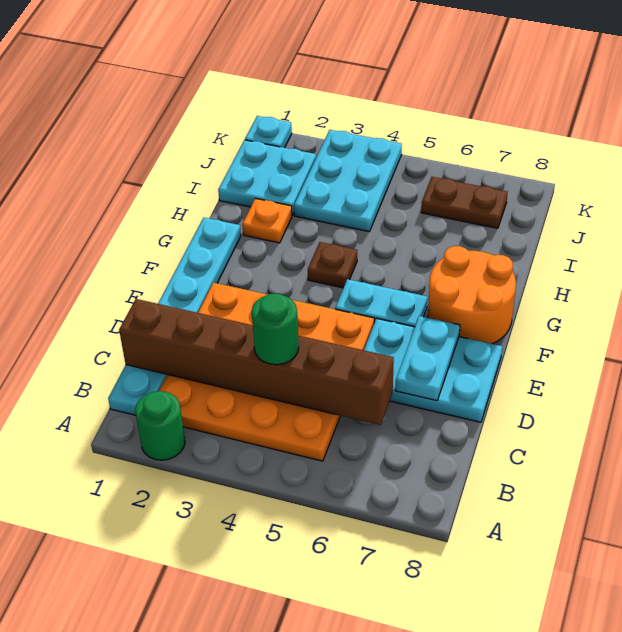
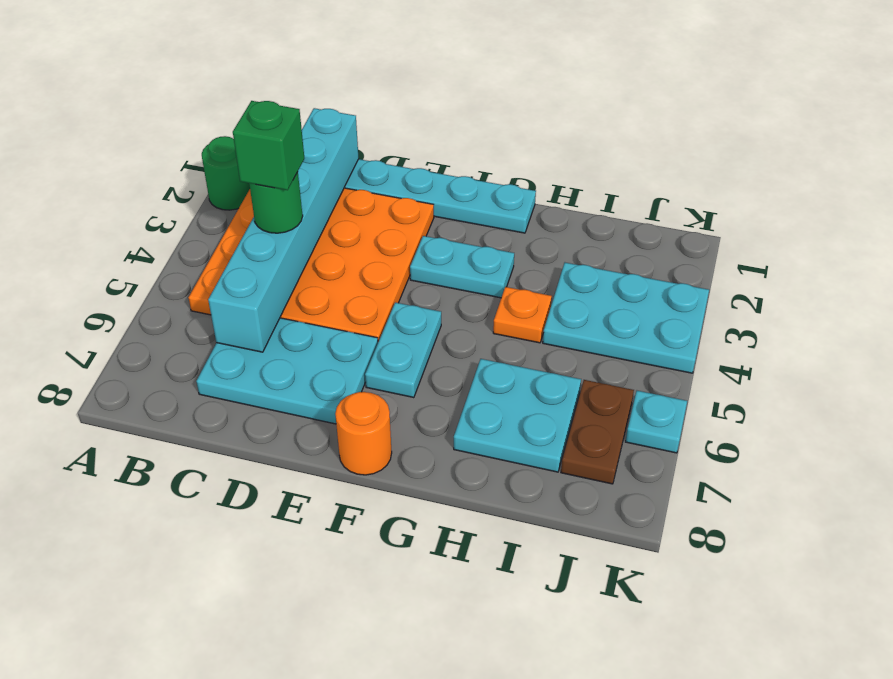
brown brick C1:C6 level 2 -> cyan brick C1:C6 level 2
none -> green brick C4 level 4
cyan plate D6:E8 level 1 -> cyan plate C6:E7 level 1
cyan plate D7:E7 level 2 -> cyan plate F3:G3 level 1
orange round brick F7:G8 level 1 -> orange round brick F8 level 1
brown plate G4 level 1 -> none
orange plate H2 level 1 -> orange plate H4 level 1
cyan plate I1:J2 level 1 -> cyan plate H6:I7 level 1
cyan plate K1 level 1 -> cyan plate K6 level 1

